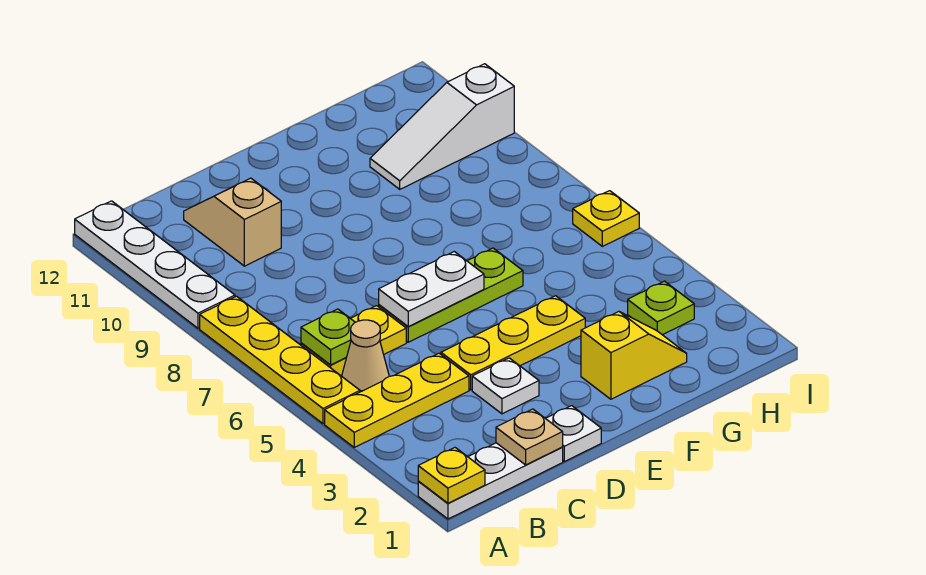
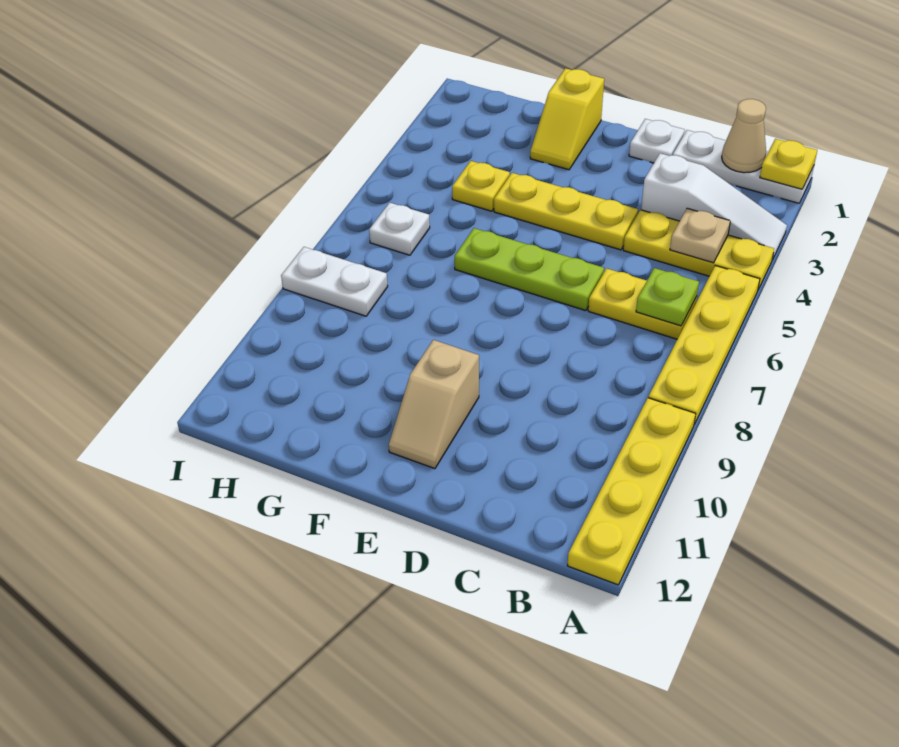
white plate A9:A12 level 1 -> yellow plate A9:A12 level 1
tan cone B5 level 1 -> tan cone B1 level 2
tan plate C1 level 2 -> tan plate B4 level 2
tan slope C10:C11 level 1 top 10 -> tan slope E10:E11 level 1 top 10
white plate D3 level 1 -> white plate H6 level 1
white plate D6:E6 level 2 -> white plate H8:I8 level 1
yellow slope F2:G2 level 1 top F -> yellow slope F1:F2 level 1 top 1
white slope G10:I10 level 1 top I -> white slope A3:C3 level 1 top C
lime plate H3 level 1 -> none
yellow plate I6 level 1 -> yellow plate G4 level 1

